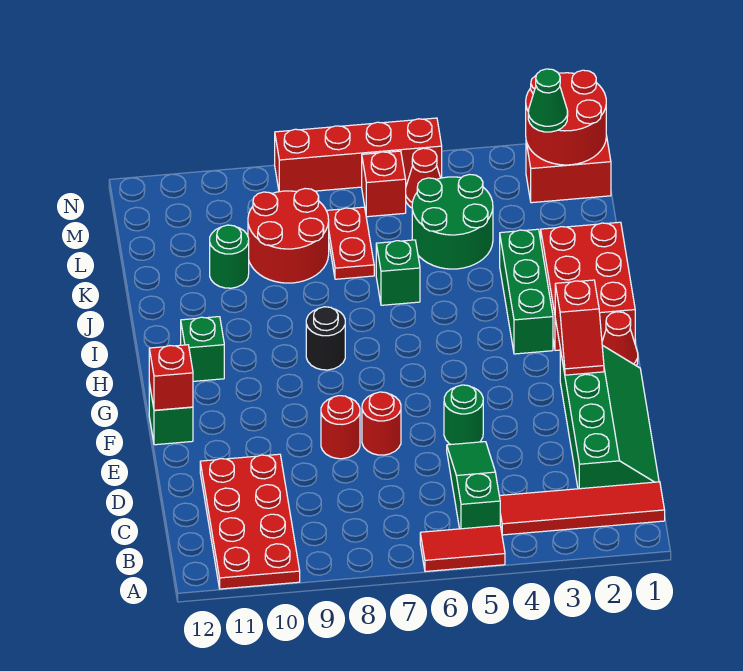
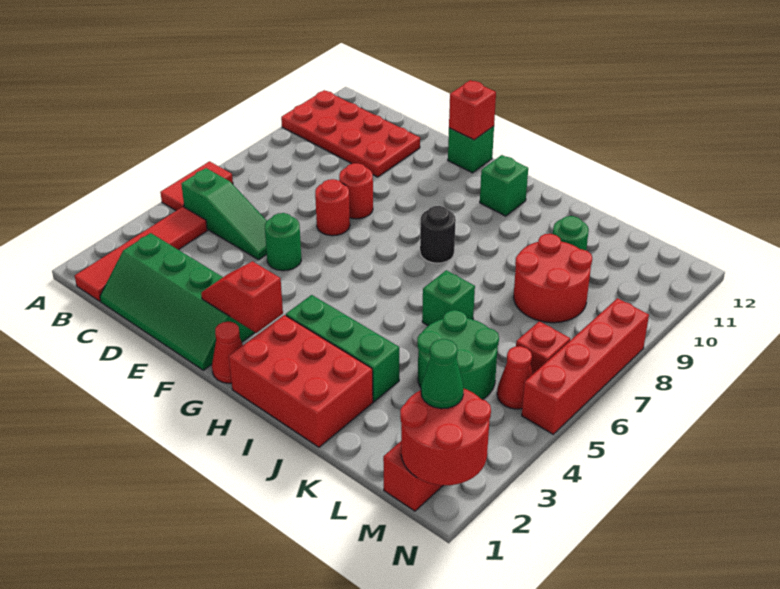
red plate K7:L7 level 1 -> none

